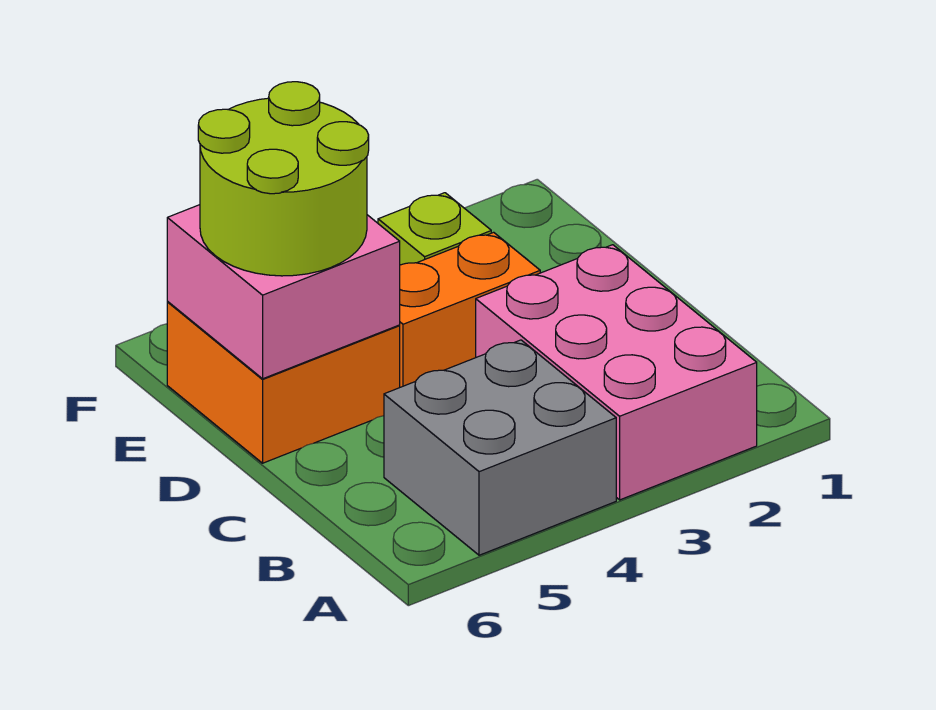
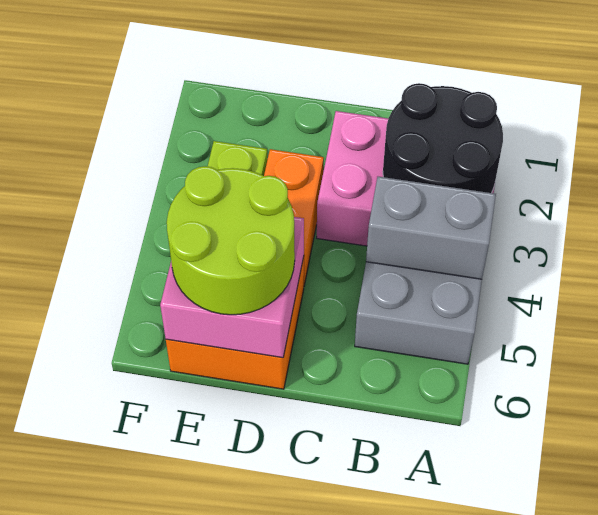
none -> black round brick A2:B3 level 2
none -> grey brick A4:B4 level 2

